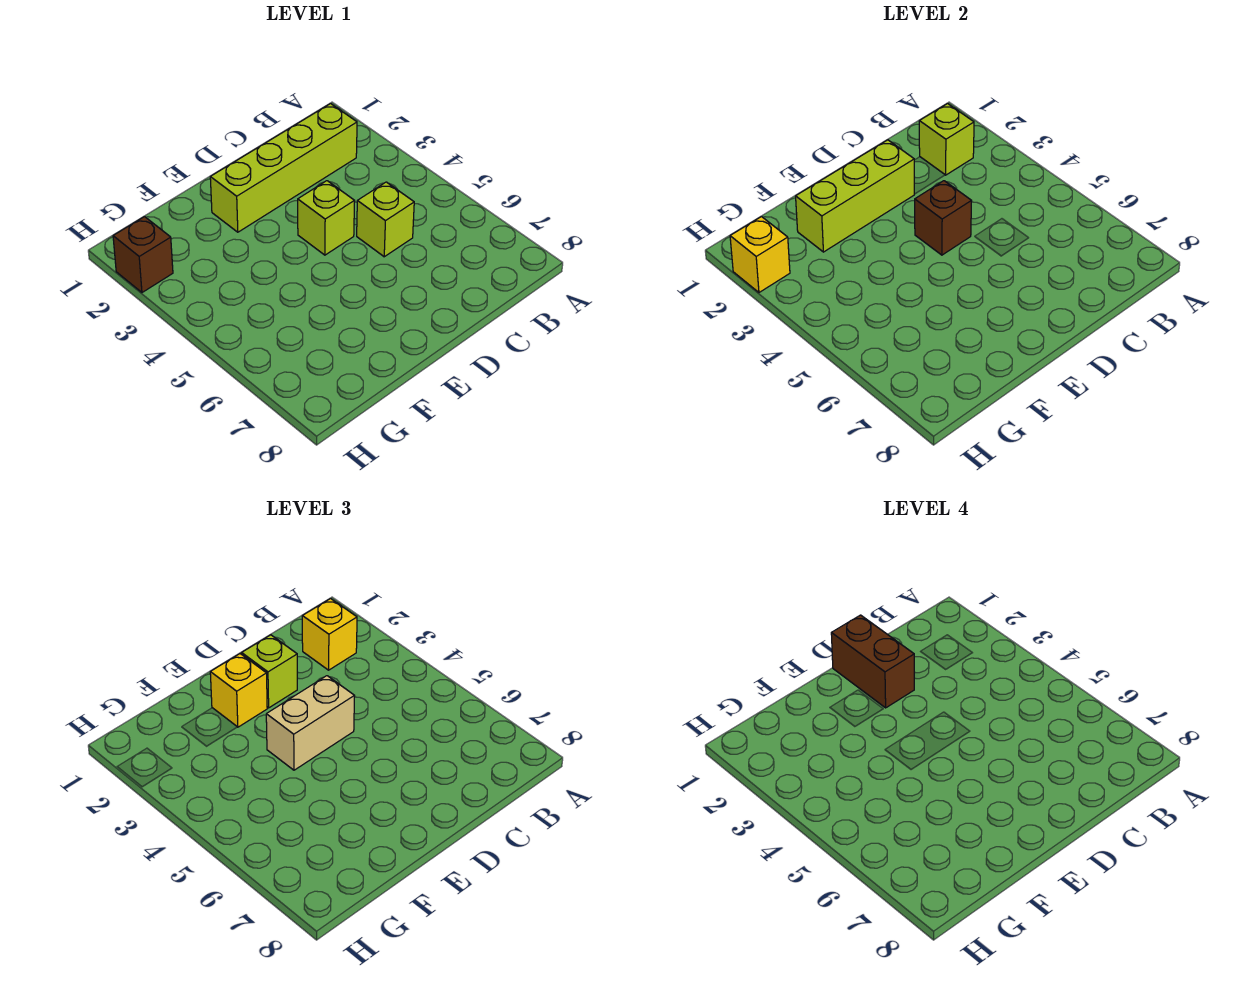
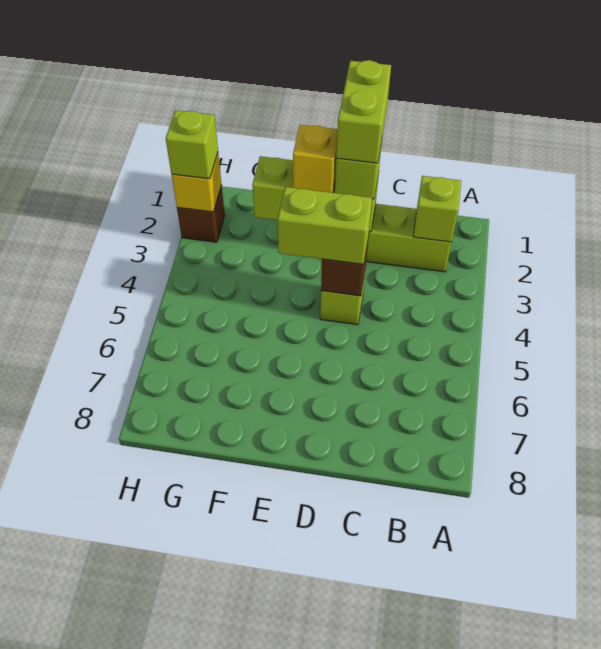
yellow brick B2 level 3 -> none
lime brick C5 level 1 -> lime brick H2 level 3
brown brick D1:D2 level 4 -> lime brick D1:D2 level 4
tan brick D4:E4 level 3 -> lime brick D4:E4 level 3

